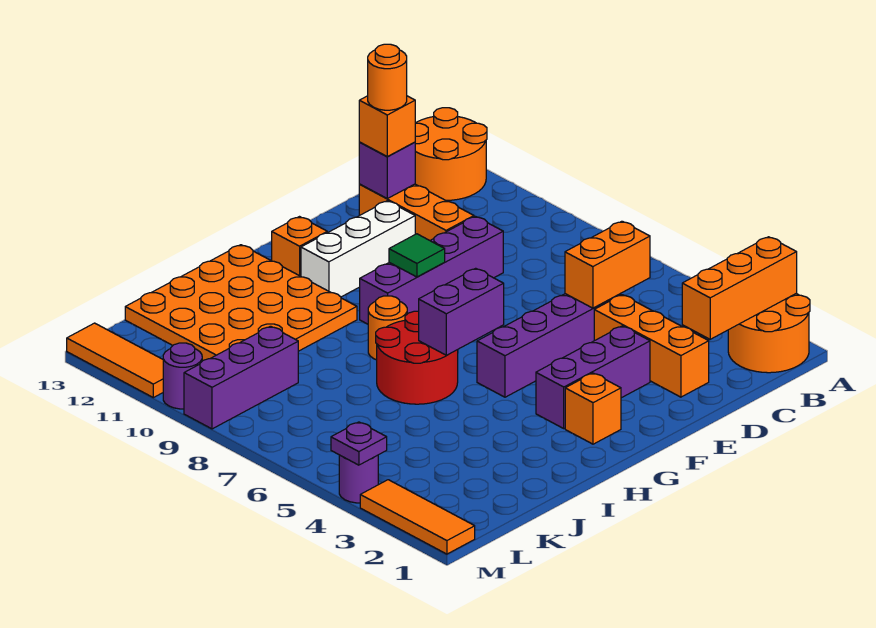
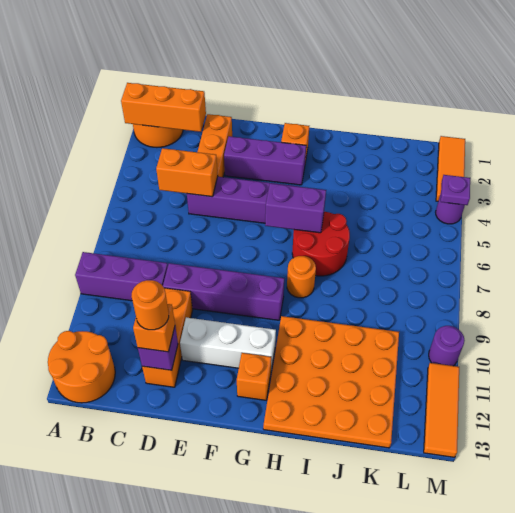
green tile F9 level 2 -> none
purple brick K9:M9 level 1 -> purple brick A9:C9 level 1

